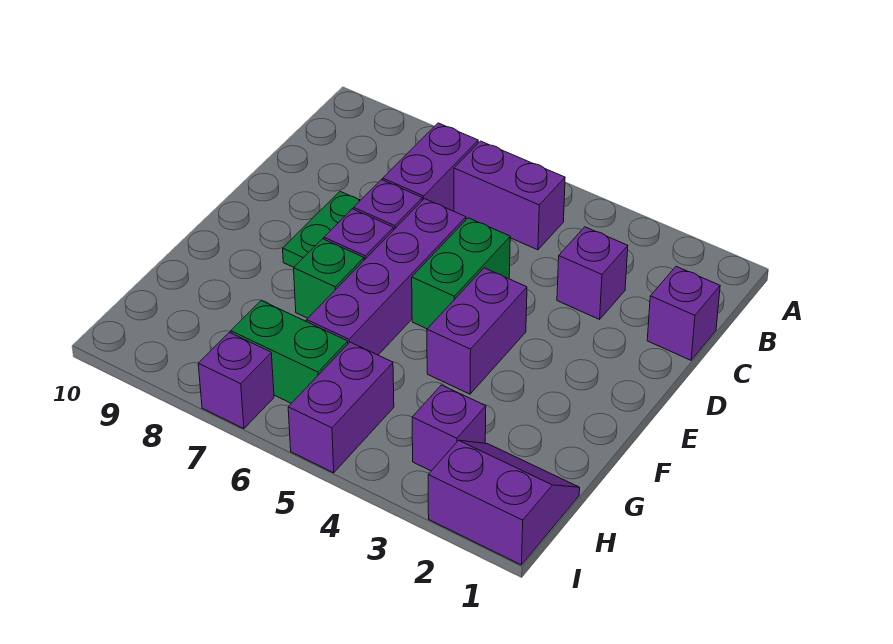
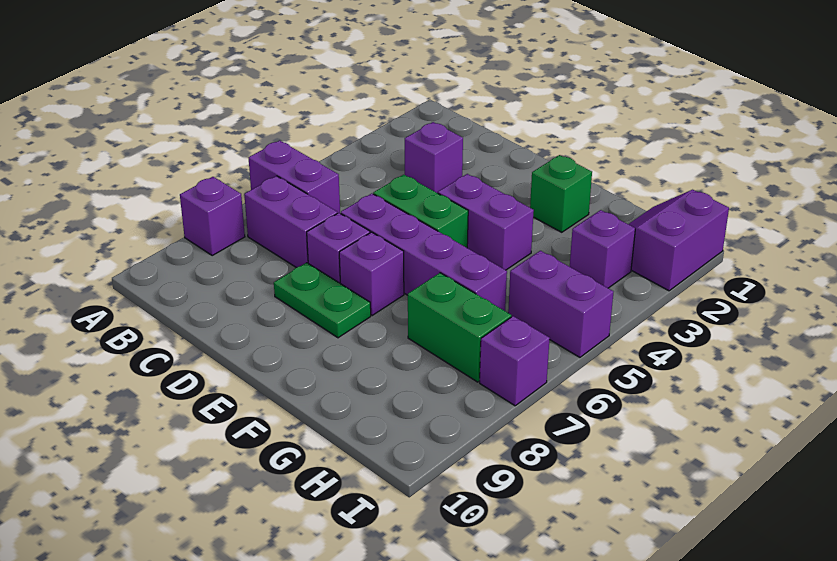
purple brick B5:B6 level 1 -> purple brick A6:B6 level 1
purple brick C1 level 1 -> purple brick A8 level 1
green brick F7 level 1 -> green brick F2 level 1
green brick H6:H7 level 1 -> green brick G7:H7 level 1

